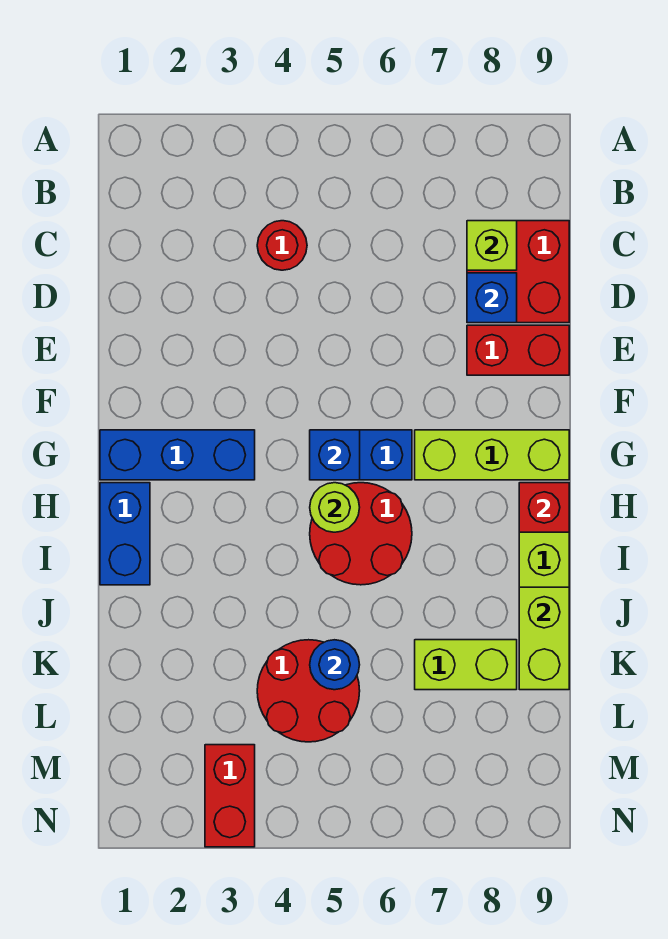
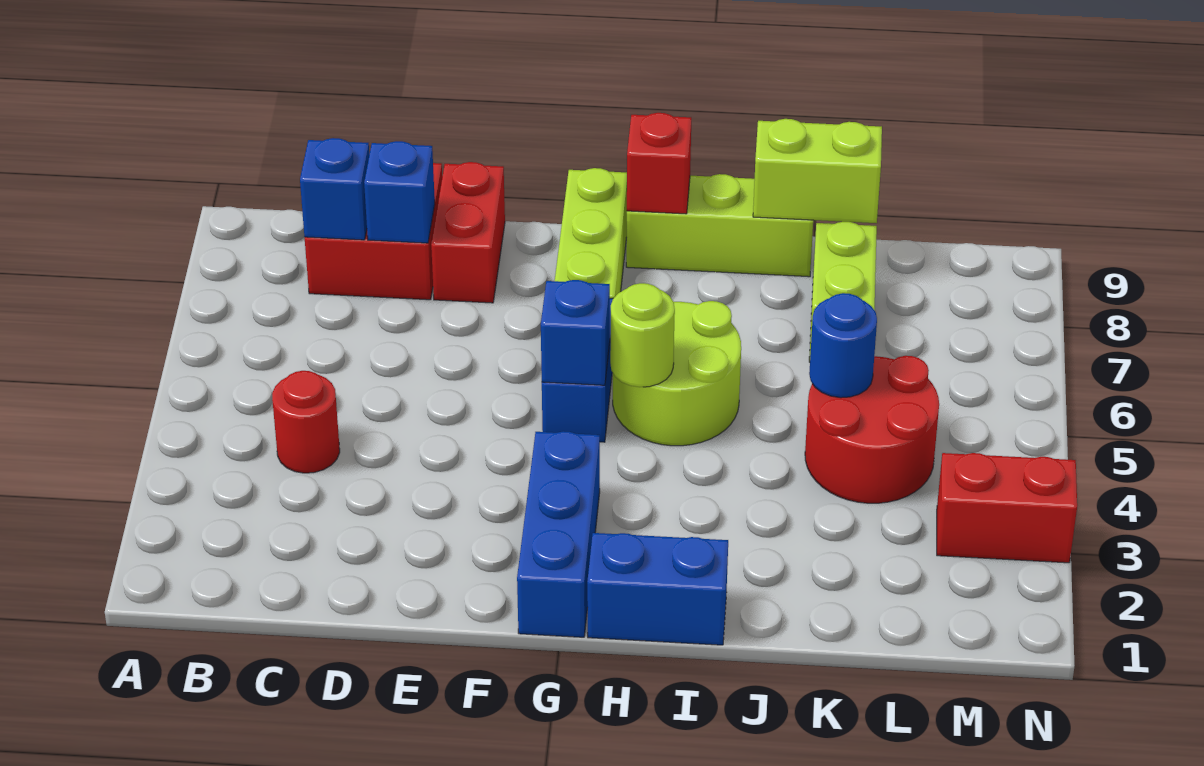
lime brick C8 level 2 -> blue brick C8 level 2
red round brick H5:I6 level 1 -> lime round brick H5:I6 level 1

